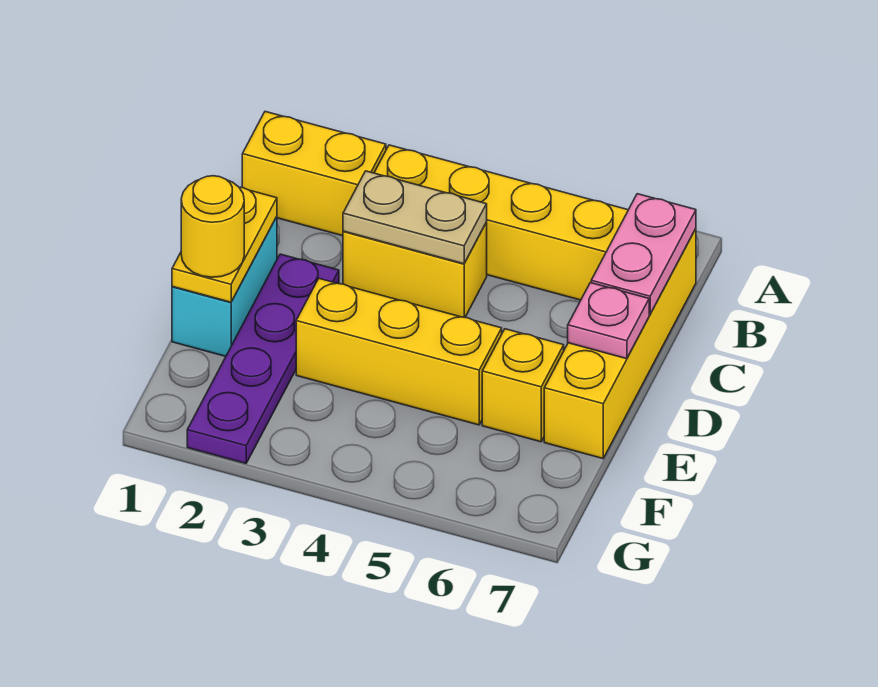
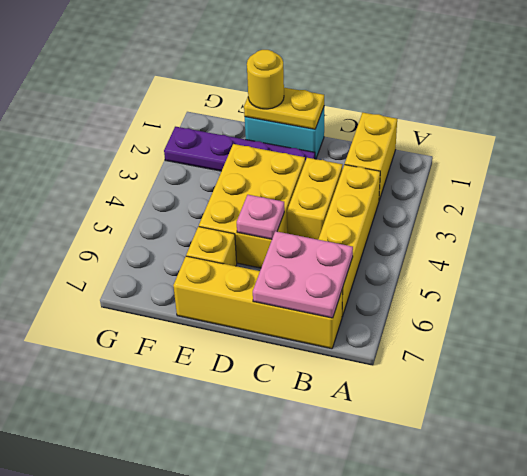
pink plate B7:C7 level 2 -> pink plate B6:C7 level 2
tan plate C3:C4 level 2 -> none
pink plate D7 level 2 -> pink plate D5 level 2
yellow brick E3:E5 level 1 -> yellow brick D3:E5 level 1

